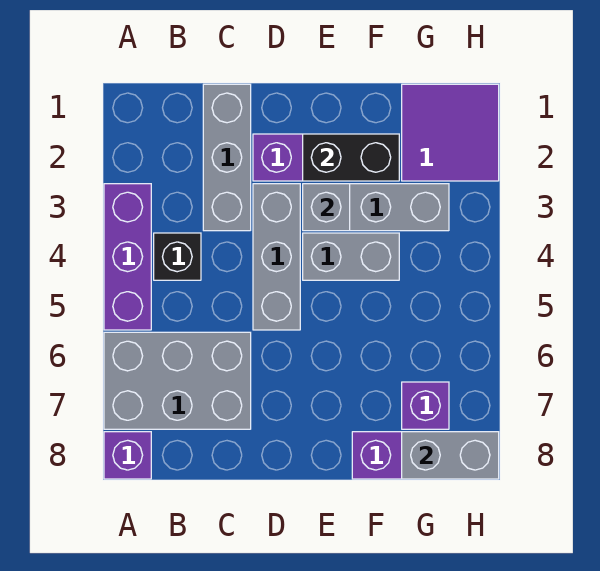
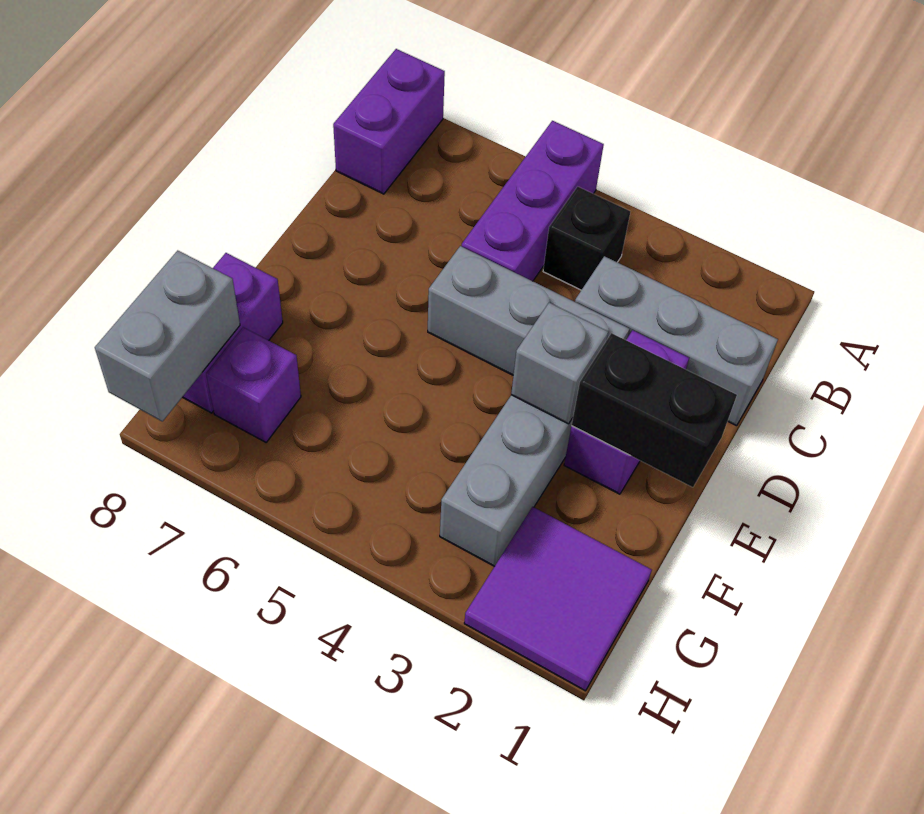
purple brick A3:A5 level 1 -> purple brick A5:C5 level 1
grey brick A6:C7 level 1 -> none
purple brick A8 level 1 -> purple brick A8:B8 level 1
black brick E2:F2 level 2 -> black brick E1:E2 level 2
grey brick E4:F4 level 1 -> none

